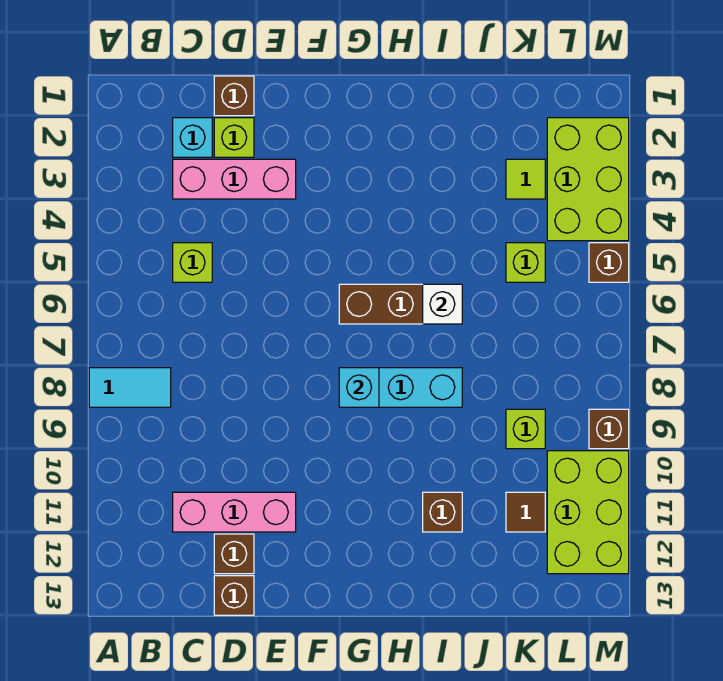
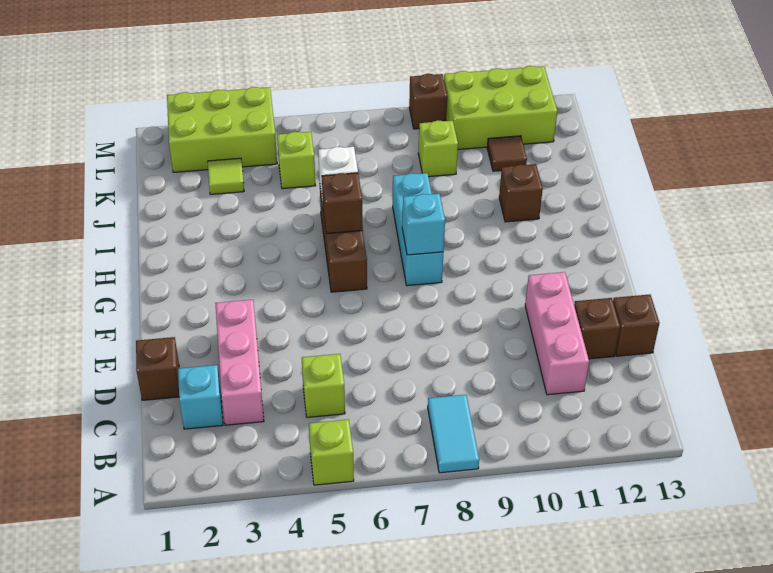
lime brick D2 level 1 -> lime brick A5 level 1
brown brick M5 level 1 -> brown brick H6 level 2

